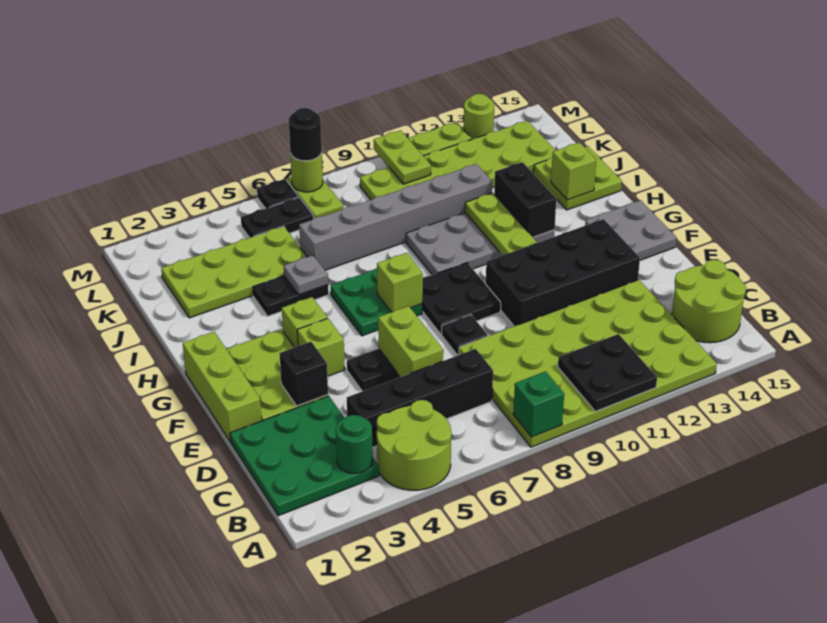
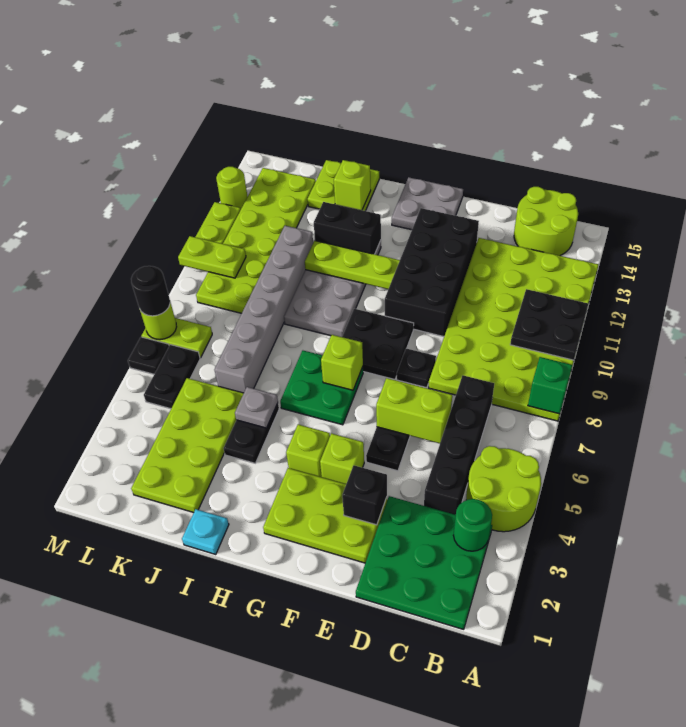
lime brick E1:G1 level 1 -> none
none -> cyan plate I1 level 1

